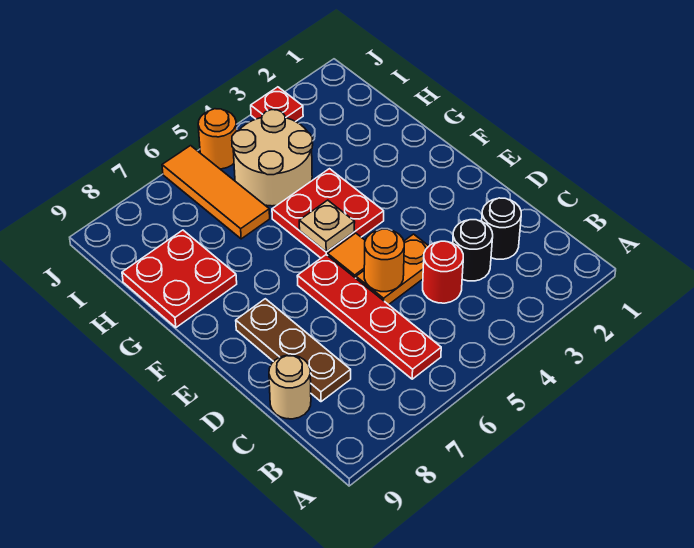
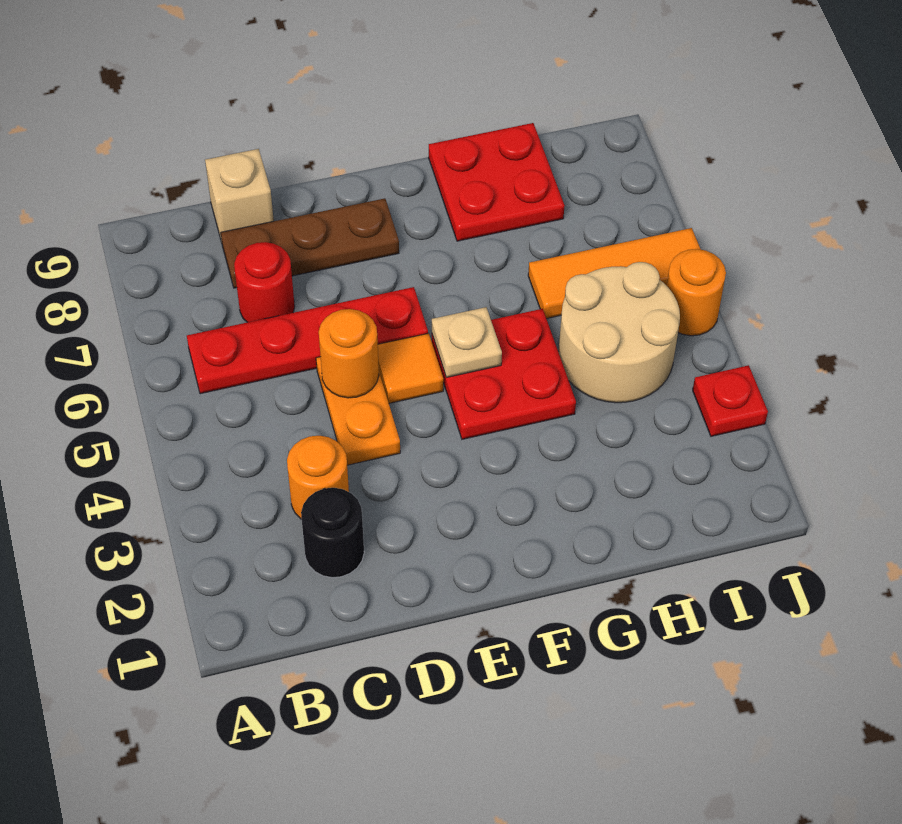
black round brick C3 level 1 -> orange round brick C3 level 1
red round brick C4 level 1 -> red round brick C7 level 1
tan round brick C9 level 1 -> tan brick C9 level 1

